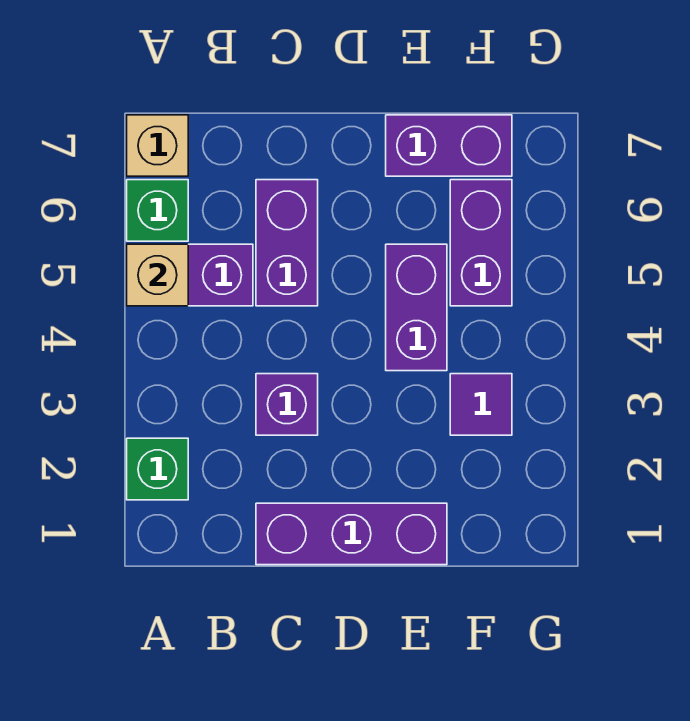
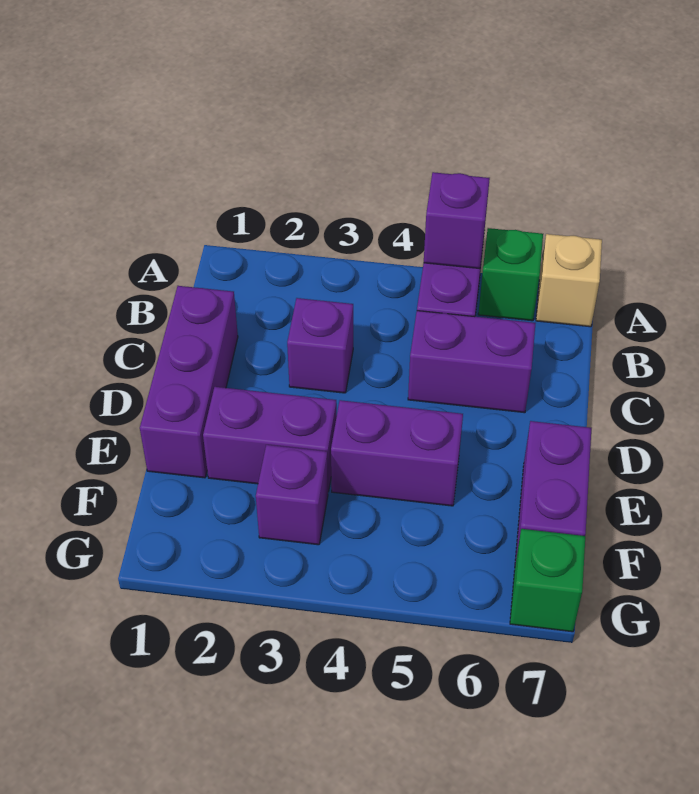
green brick A2 level 1 -> green brick G7 level 1
tan brick A5 level 2 -> purple brick A5 level 2
purple tile F3 level 1 -> purple brick F3 level 1
purple brick F5:F6 level 1 -> purple brick E2:E3 level 1

